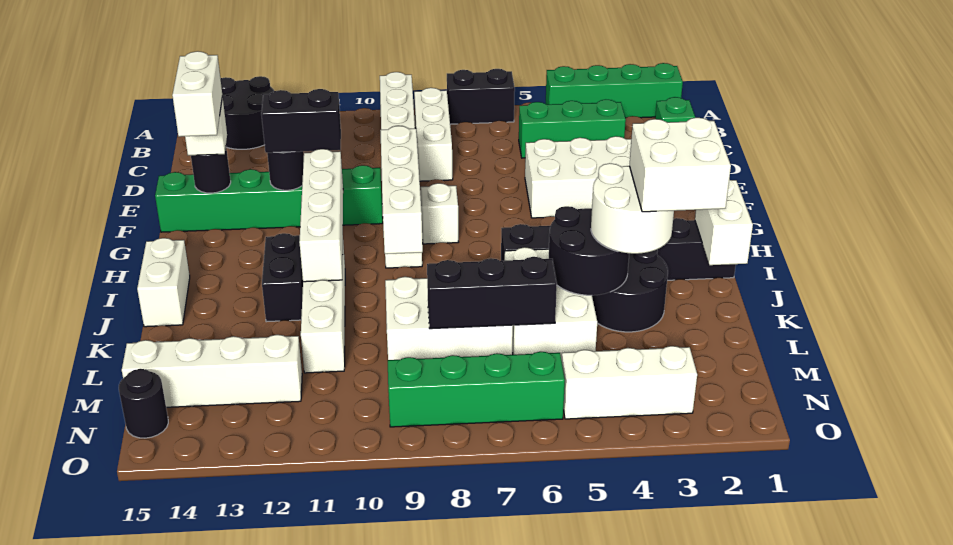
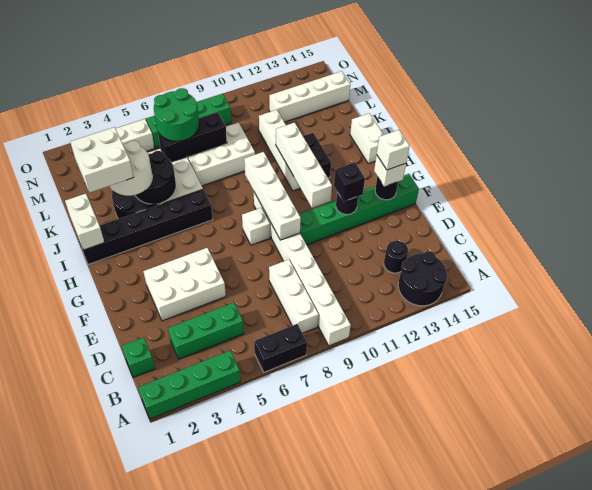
black brick F11:F12 level 3 -> black brick F12 level 3
white brick F14:G14 level 4 -> white brick F14 level 4
none -> green round brick L6:M7 level 3
black round brick N15 level 1 -> black round brick C13 level 1

